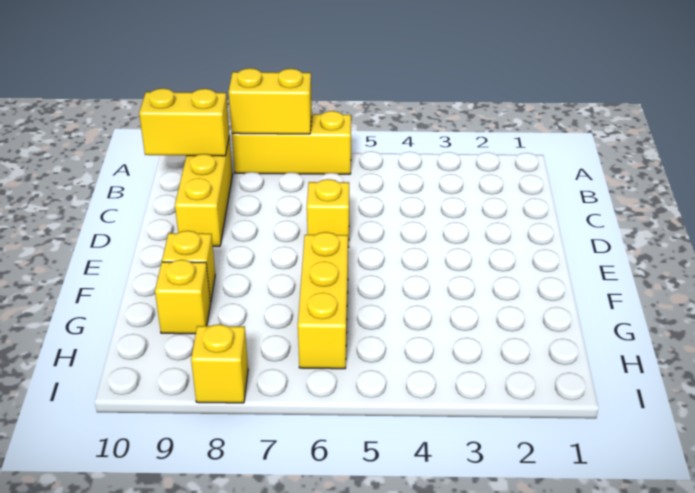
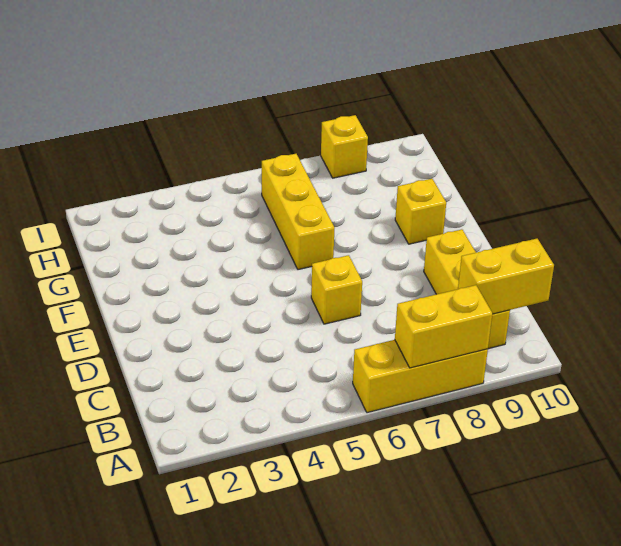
yellow brick G9 level 1 -> none

